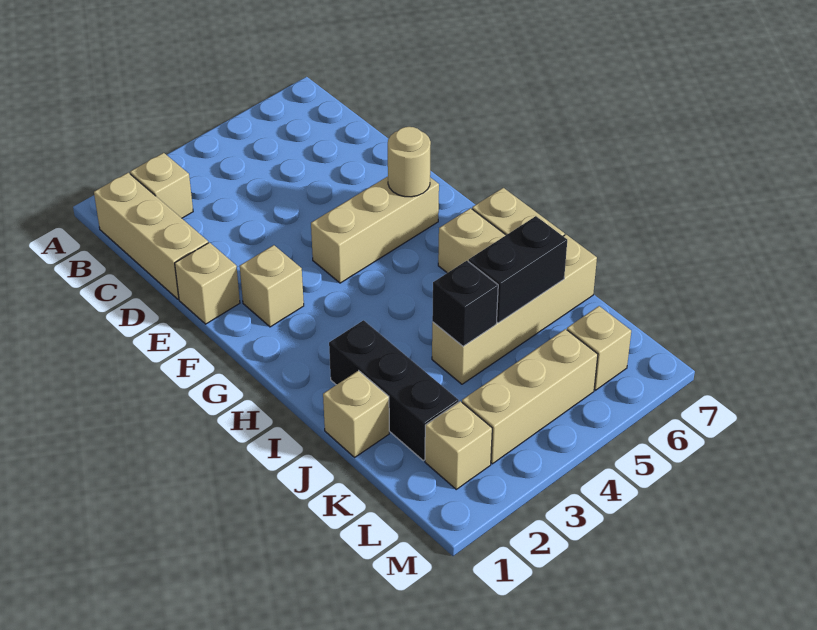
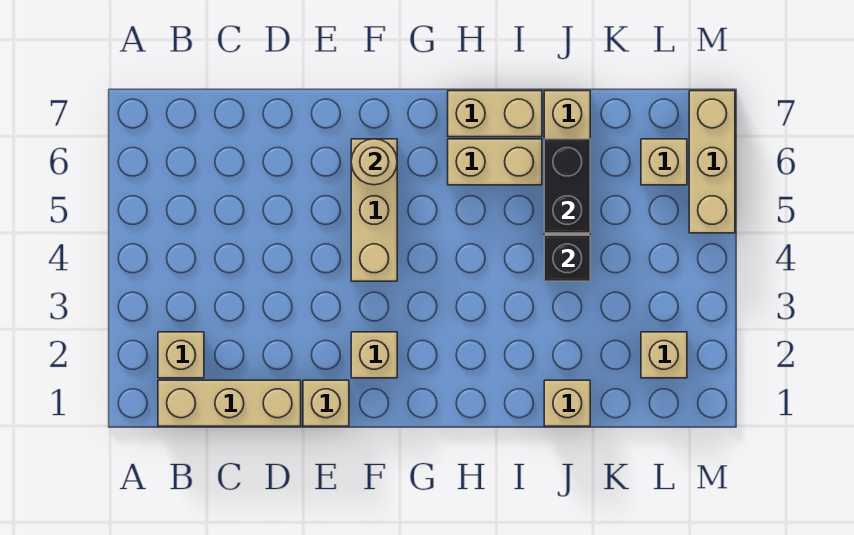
black brick I2:K2 level 1 -> none
tan brick L3:L5 level 1 -> tan brick M5:M7 level 1

